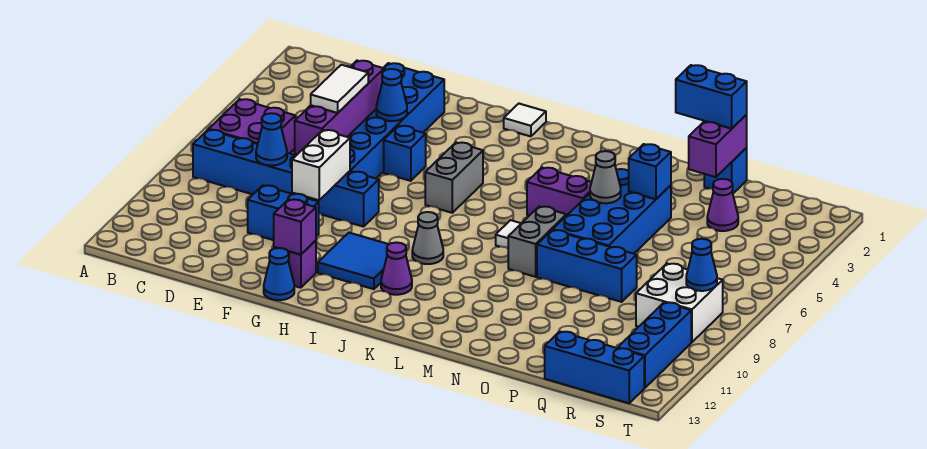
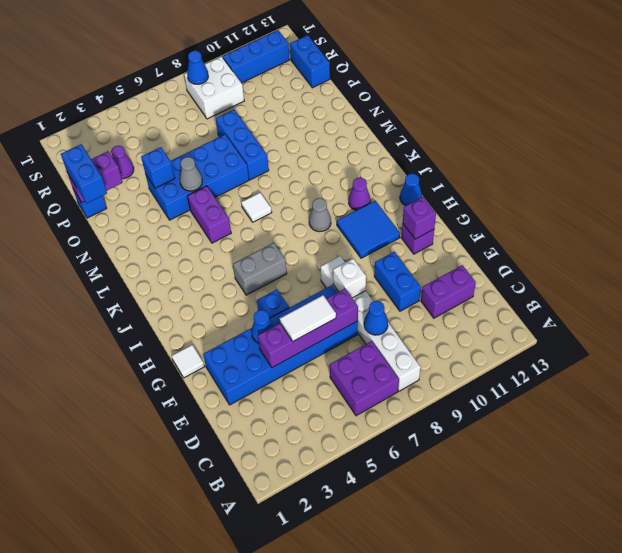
blue brick B8:G8 level 1 -> white brick B8:G8 level 1
none -> purple brick D11:D12 level 1
white brick F8:F9 level 2 -> white brick F8 level 2
blue cone G13 level 1 -> blue cone I13 level 1
white tile I1 level 1 -> white tile G1 level 1
grey brick M7:M8 level 1 -> none
blue brick Q13:S13 level 1 -> blue brick Q13:R13 level 1

